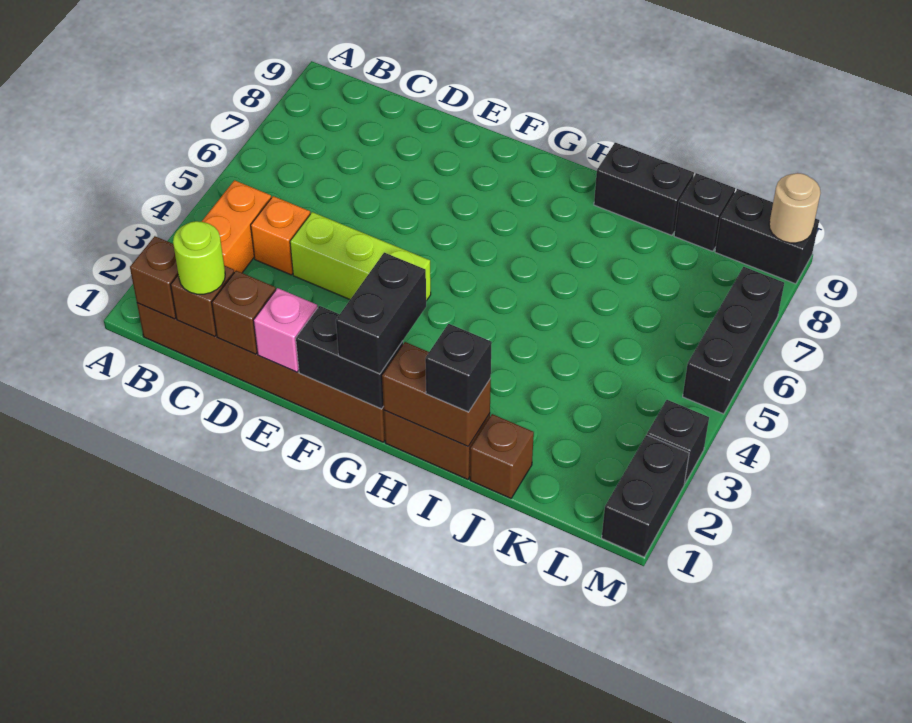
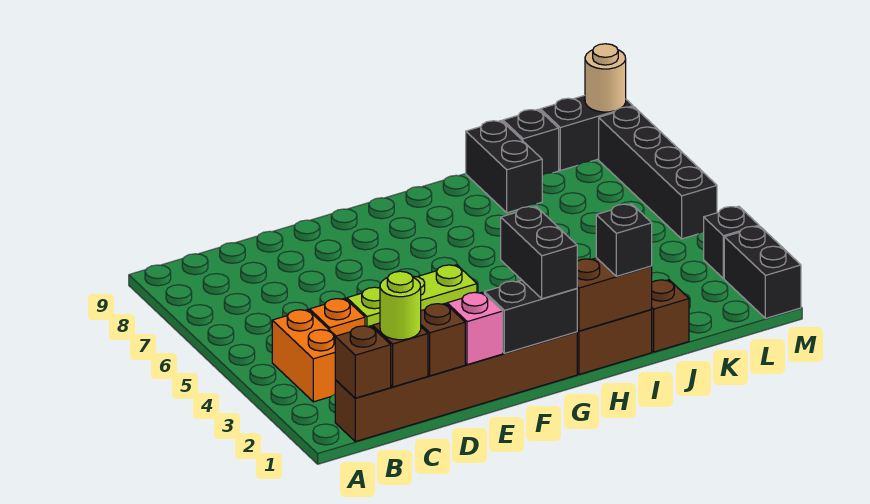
black brick I9:J9 level 1 -> black brick J8:J9 level 1
black brick M5:M7 level 1 -> black brick M5:M8 level 1

